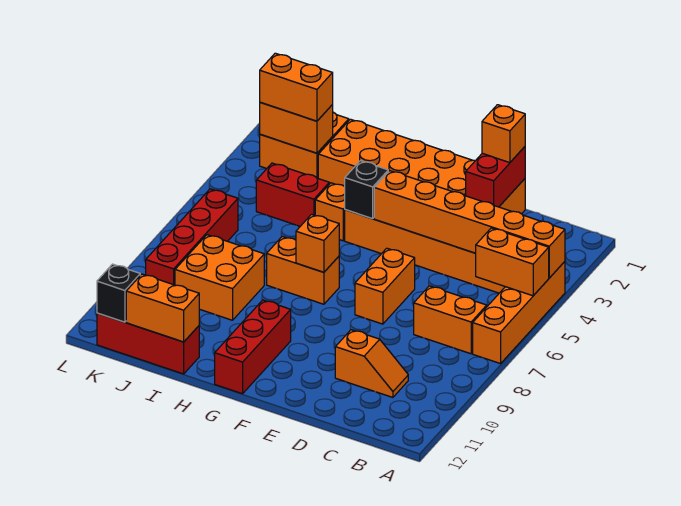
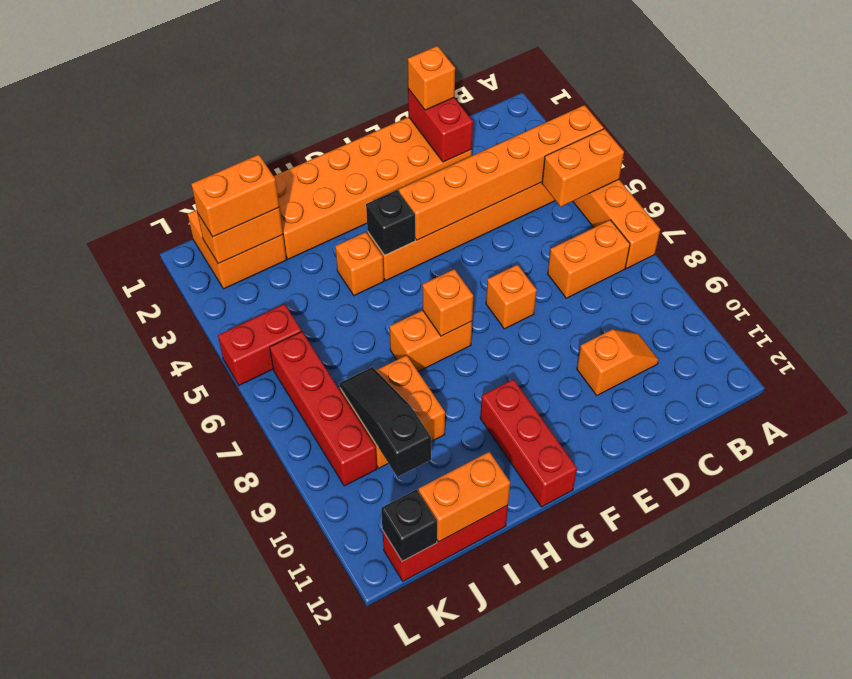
orange brick E6:E7 level 1 -> orange brick E7 level 1
red brick I4:J4 level 1 -> red brick K5:L5 level 1
none -> black slope J8:J10 level 2 top 10

